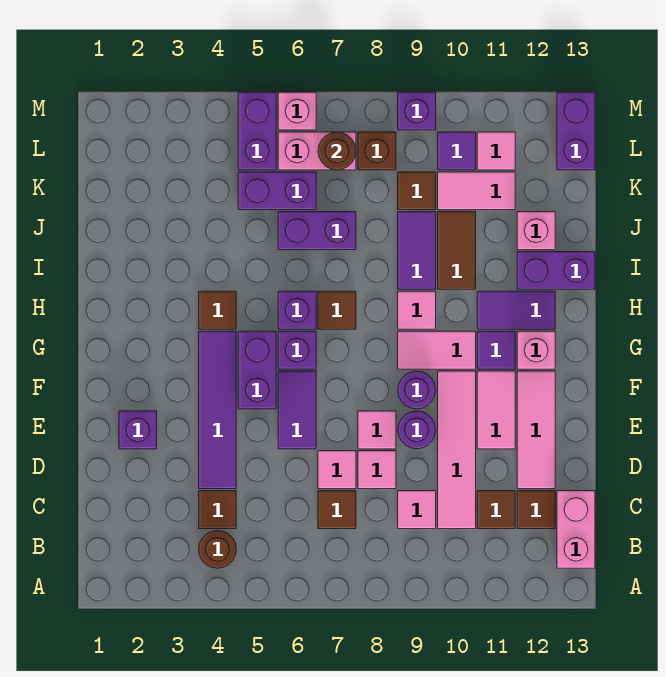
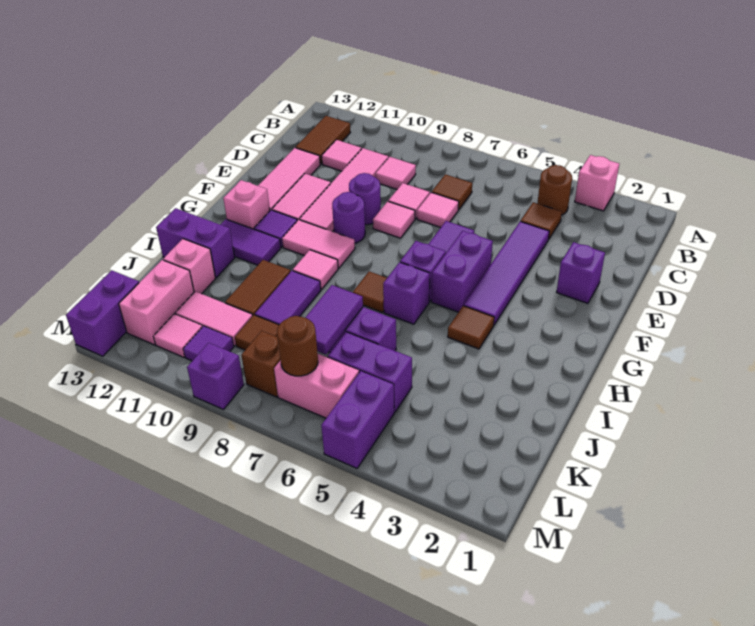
pink brick B13:C13 level 1 -> pink brick K12:L12 level 1
brown tile C11 level 1 -> pink tile C11 level 1
brown tile C12 level 1 -> brown tile B12:C12 level 1
none -> purple tile J7:K7 level 2
pink brick M6 level 1 -> pink brick A3 level 1

